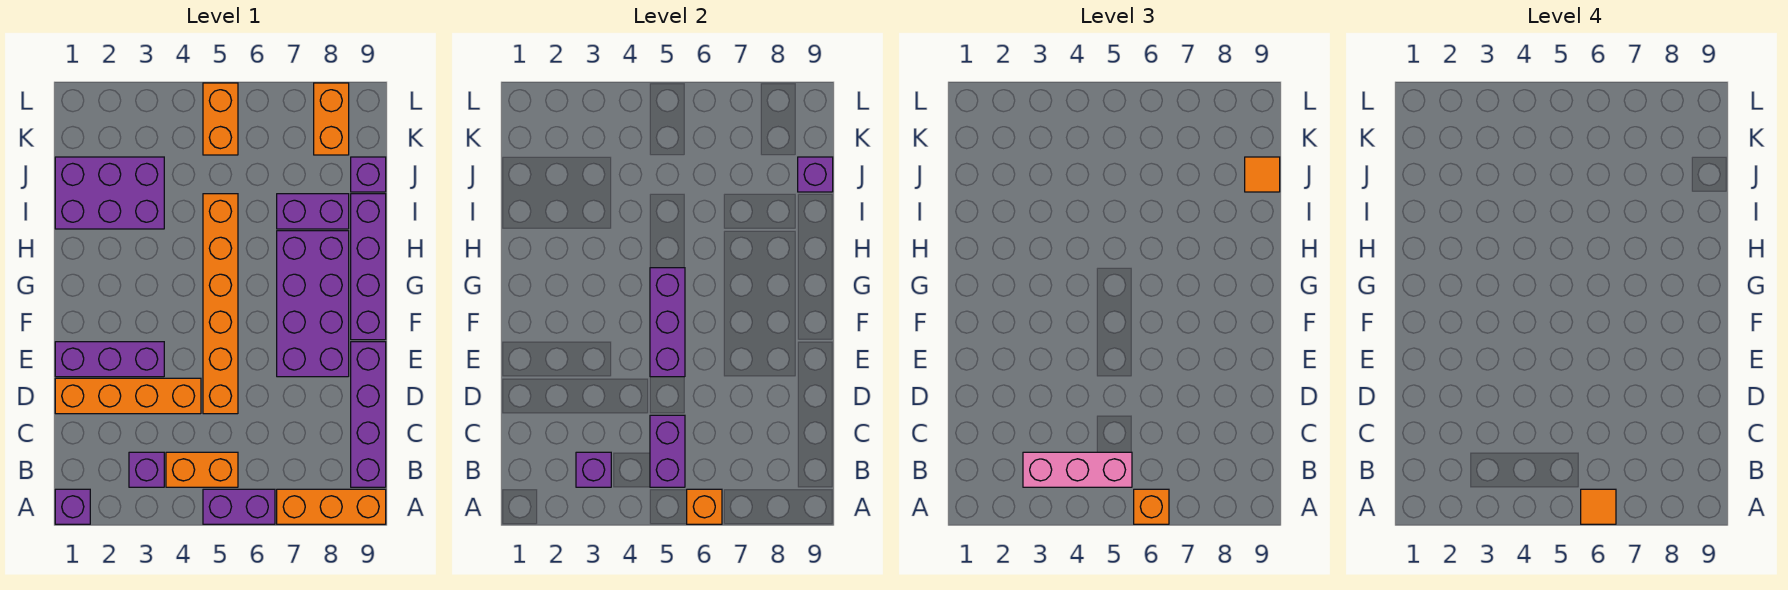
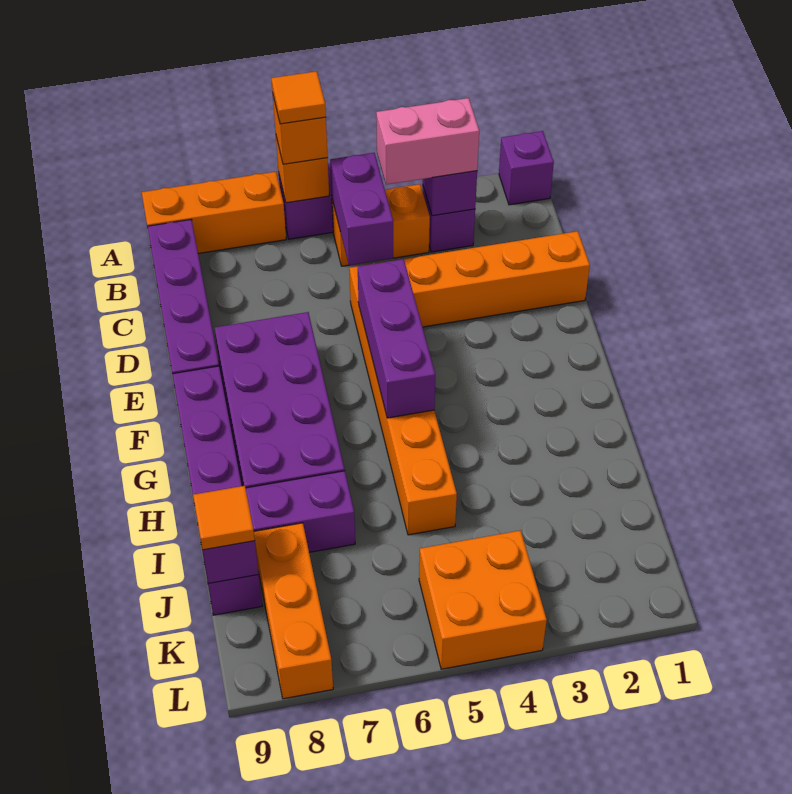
pink brick B3:B5 level 3 -> pink brick B3:B4 level 3
purple brick E1:E3 level 1 -> none
purple brick I1:J3 level 1 -> none
orange brick K5:L5 level 1 -> orange brick K4:L5 level 1
orange brick K8:L8 level 1 -> orange brick J8:L8 level 1

